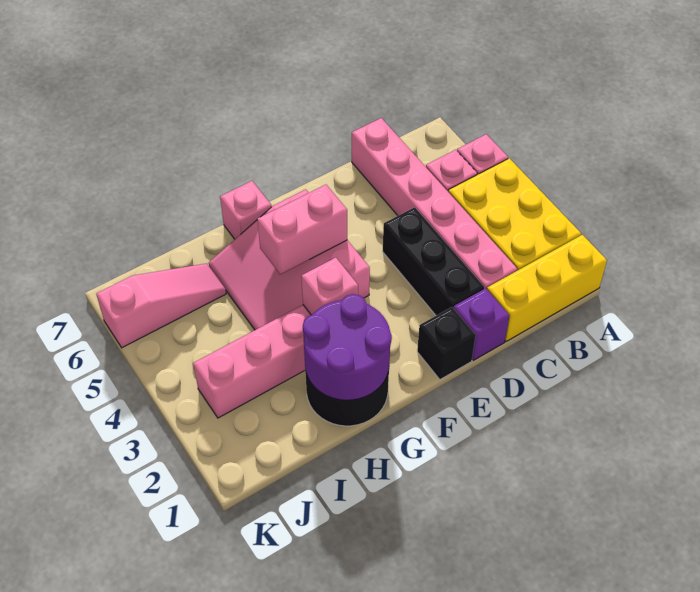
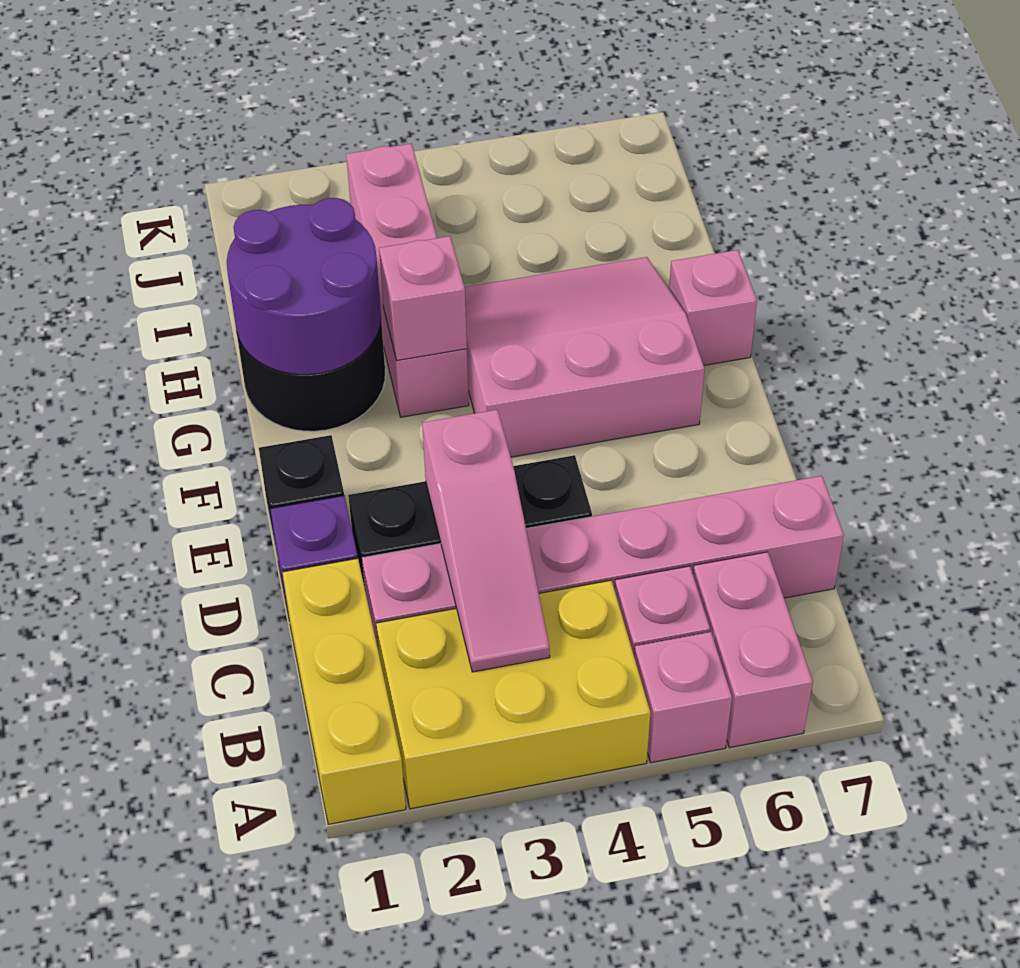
pink brick F5:G5 level 2 -> pink brick A6:B6 level 1
pink slope I6:K6 level 1 top K -> pink slope B3:D3 level 2 top D

